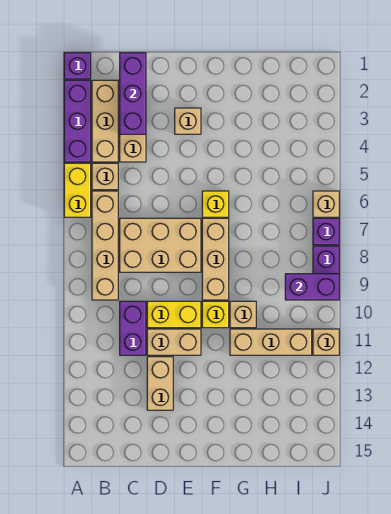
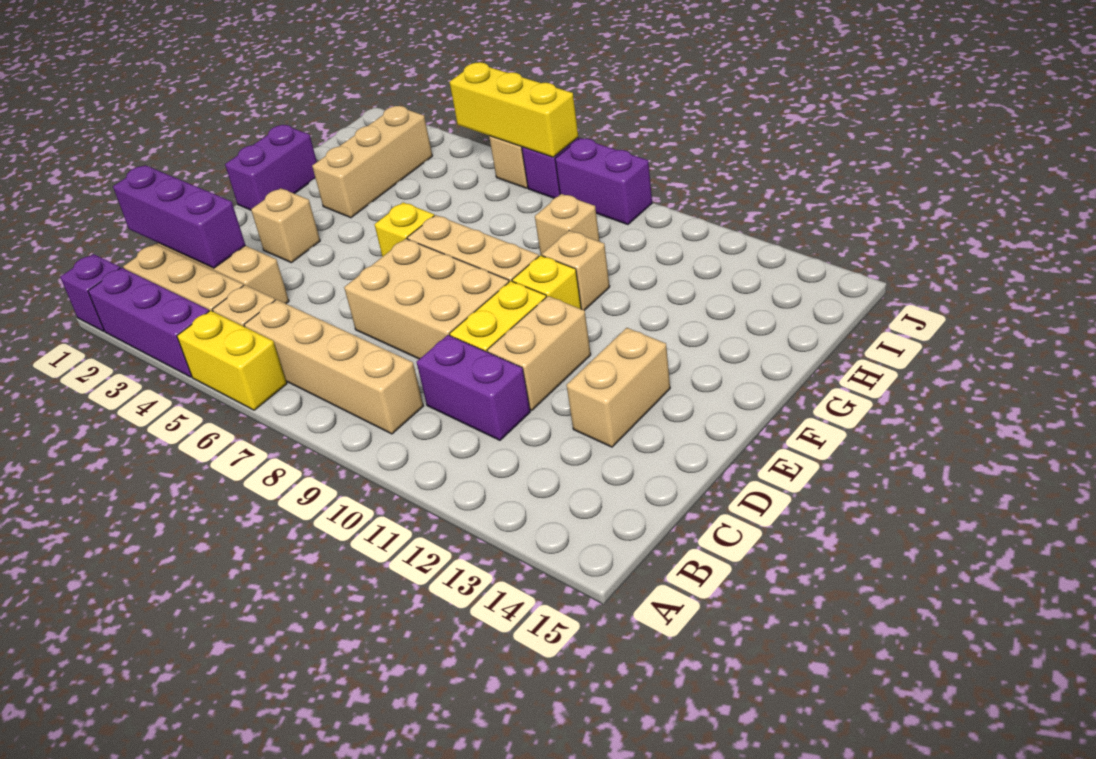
tan brick C7:E8 level 1 -> tan brick D7:E9 level 1
tan brick D12:D13 level 1 -> tan brick D13:E13 level 1
tan brick G11:I11 level 1 -> tan brick G3:I3 level 1
purple brick I9:J9 level 2 -> purple brick F1:G1 level 1
none -> yellow brick J5:J7 level 2
tan brick J11 level 1 -> tan brick H9 level 1

